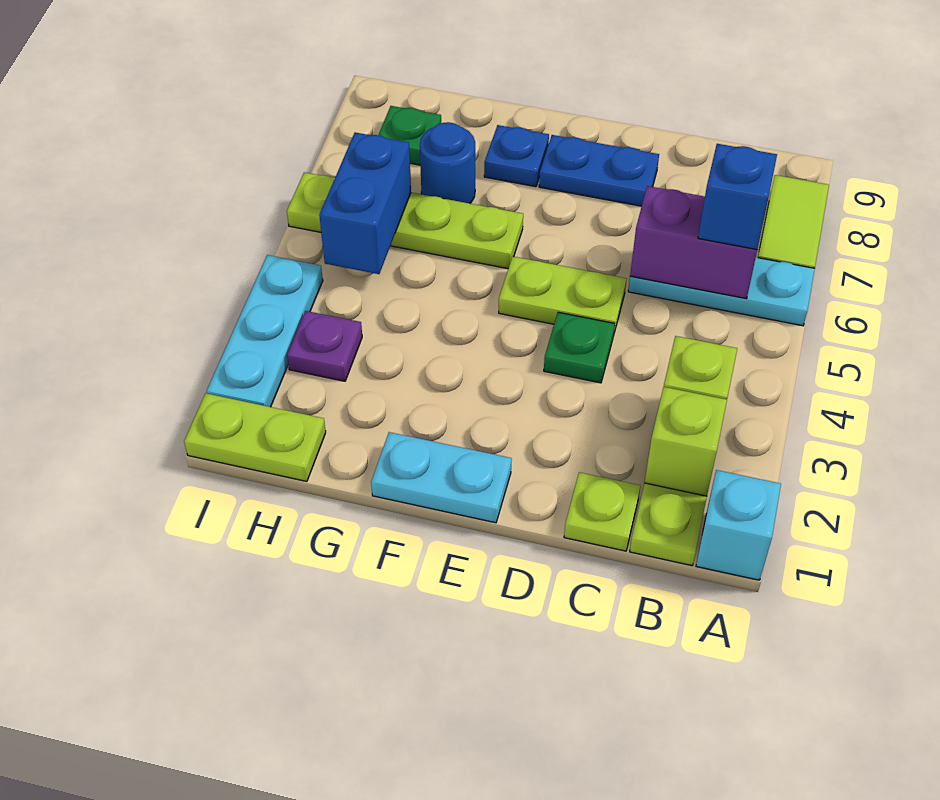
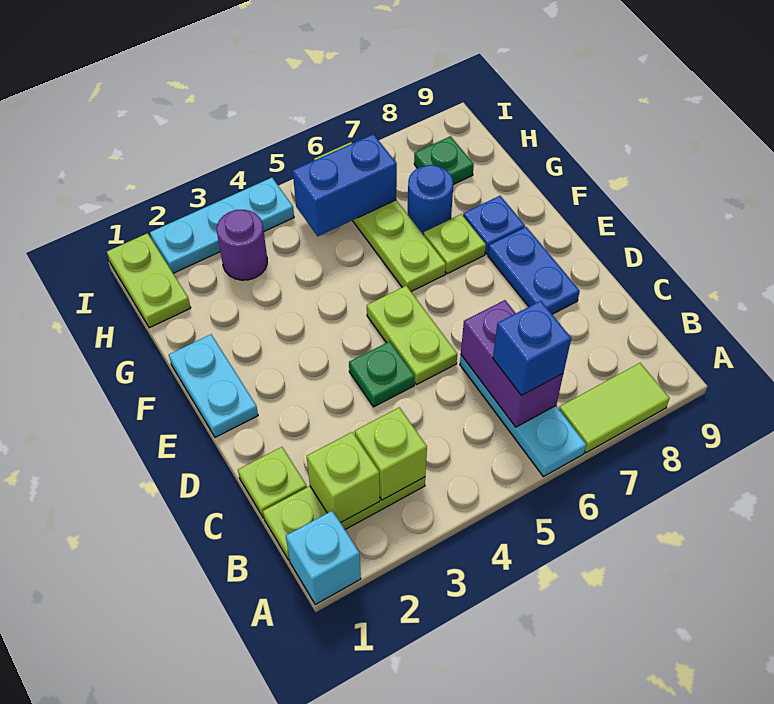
none -> lime plate F7 level 1
purple plate H3 level 1 -> purple round brick H3 level 1

